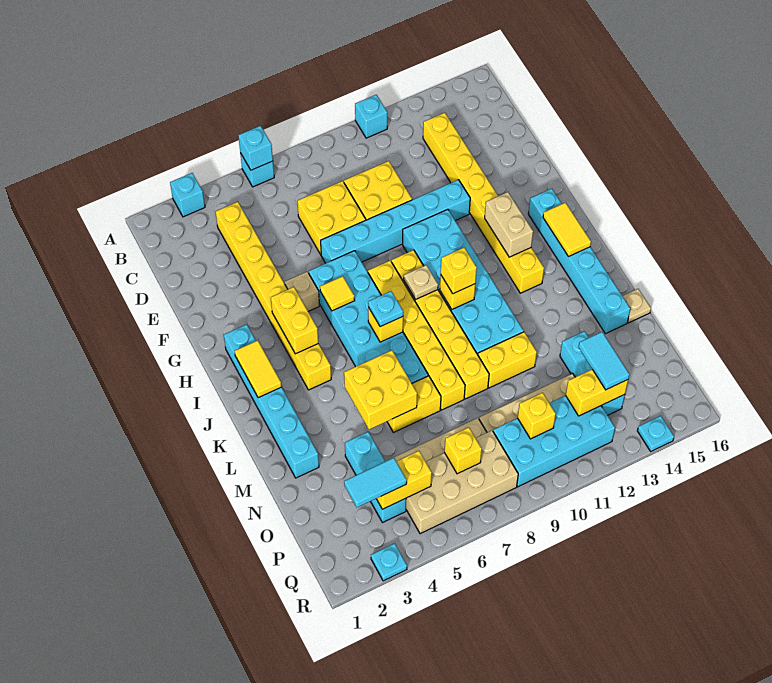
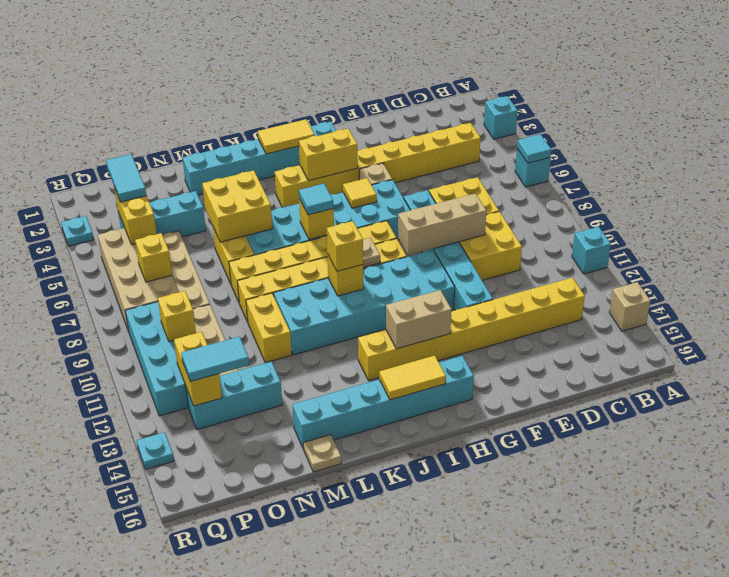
cyan brick A6 level 2 -> cyan tile A6 level 2
none -> tan brick A14 level 1
none -> tan brick E9:G9 level 2
cyan plate J7 level 3 -> cyan tile J7 level 3

